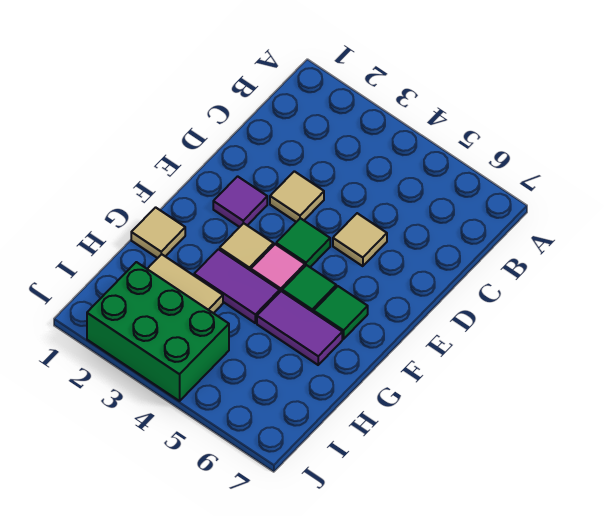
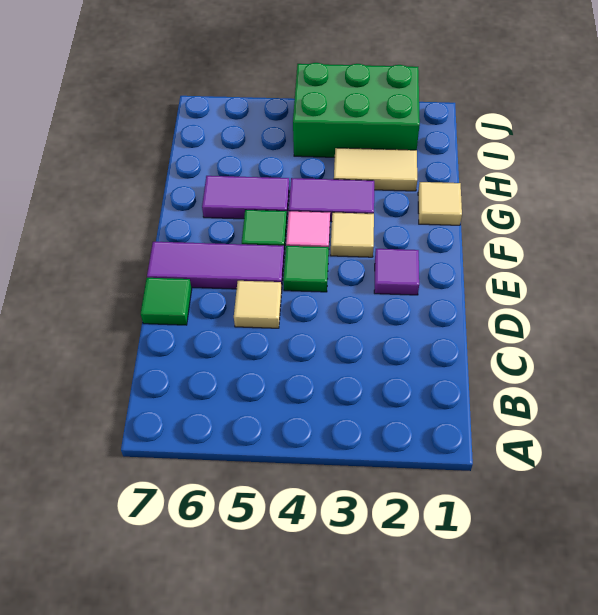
tan tile D3 level 1 -> none
none -> purple tile E5:E7 level 1
green tile F6 level 1 -> green tile D7 level 1

